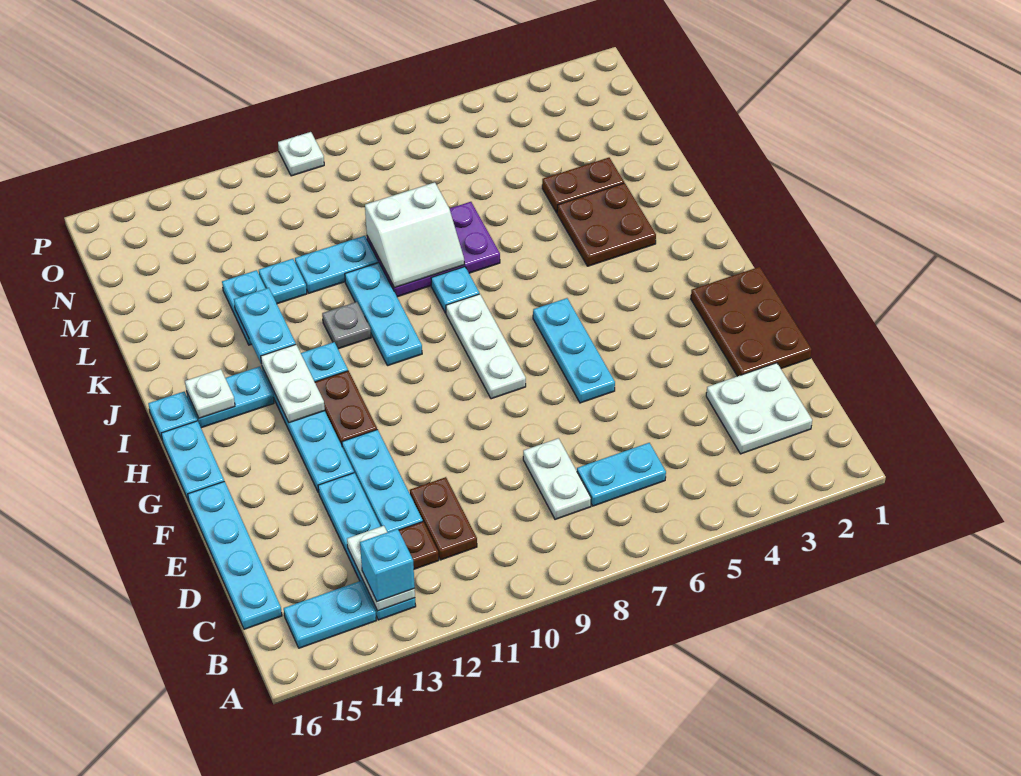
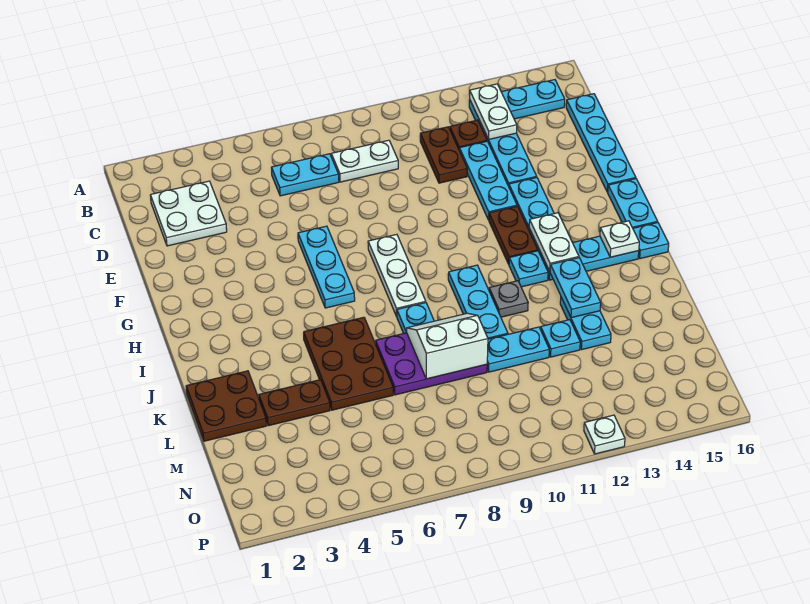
cyan brick B13 level 3 -> none
white plate C8:D8 level 1 -> white plate C8:C9 level 1
brown plate E1:G2 level 1 -> brown plate J5:L6 level 1
brown plate J3:K4 level 1 -> brown plate K1:L2 level 1
white plate P10 level 1 -> white plate P12 level 1

